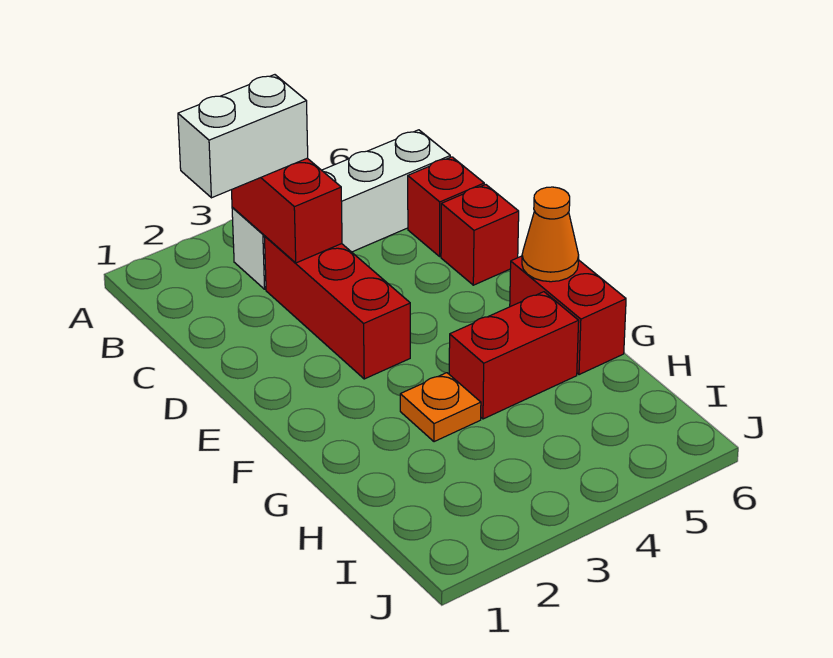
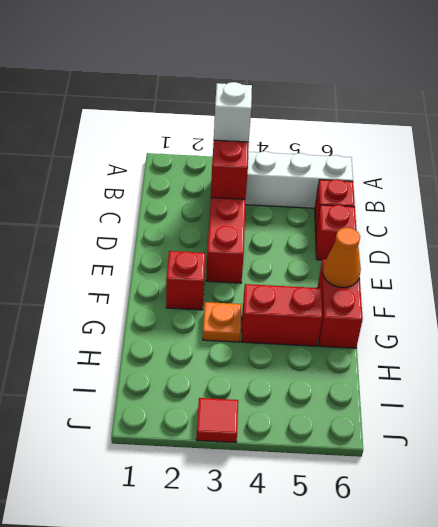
white brick B2:B3 level 3 -> white brick B3 level 3
none -> red brick F2 level 1
none -> red tile J3 level 1

